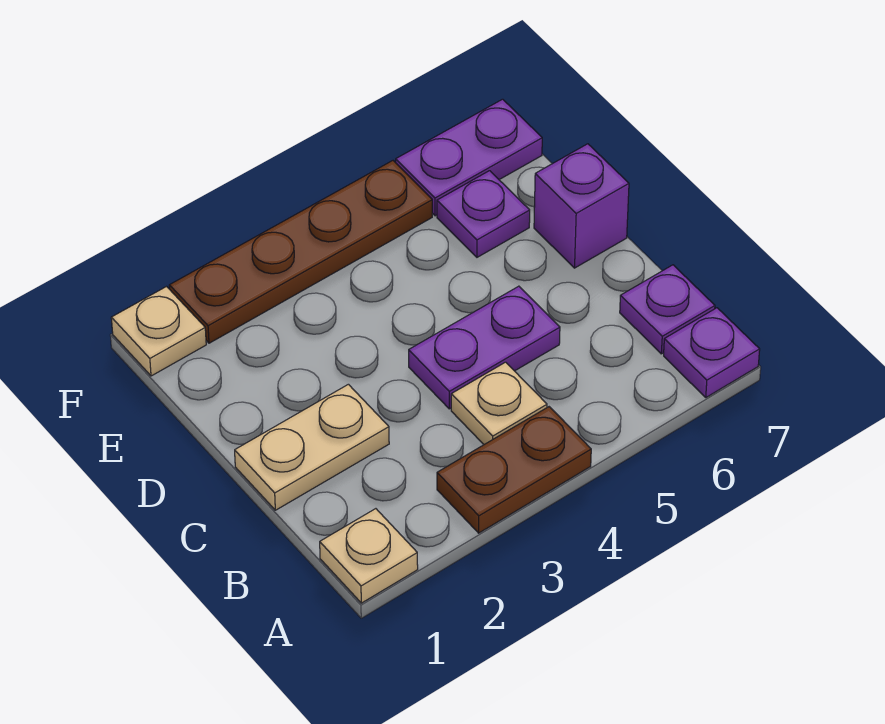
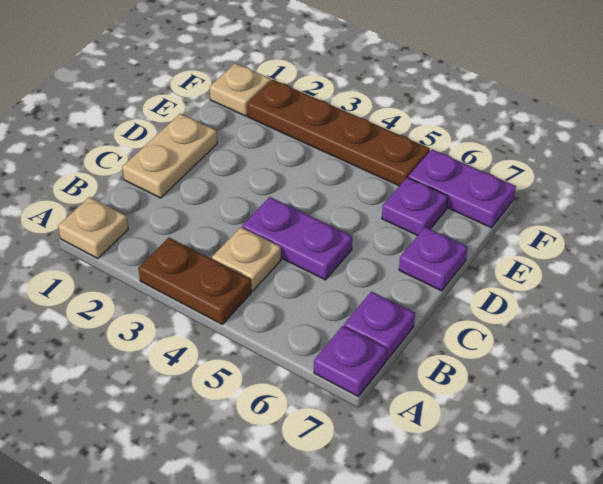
tan plate C1:C2 level 1 -> tan plate C1:D1 level 1
purple brick D7 level 1 -> purple plate D7 level 1

